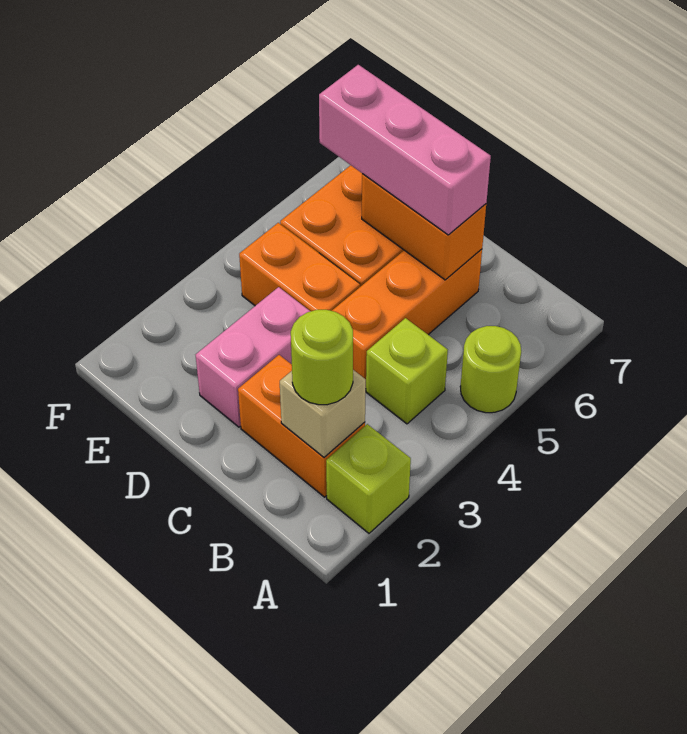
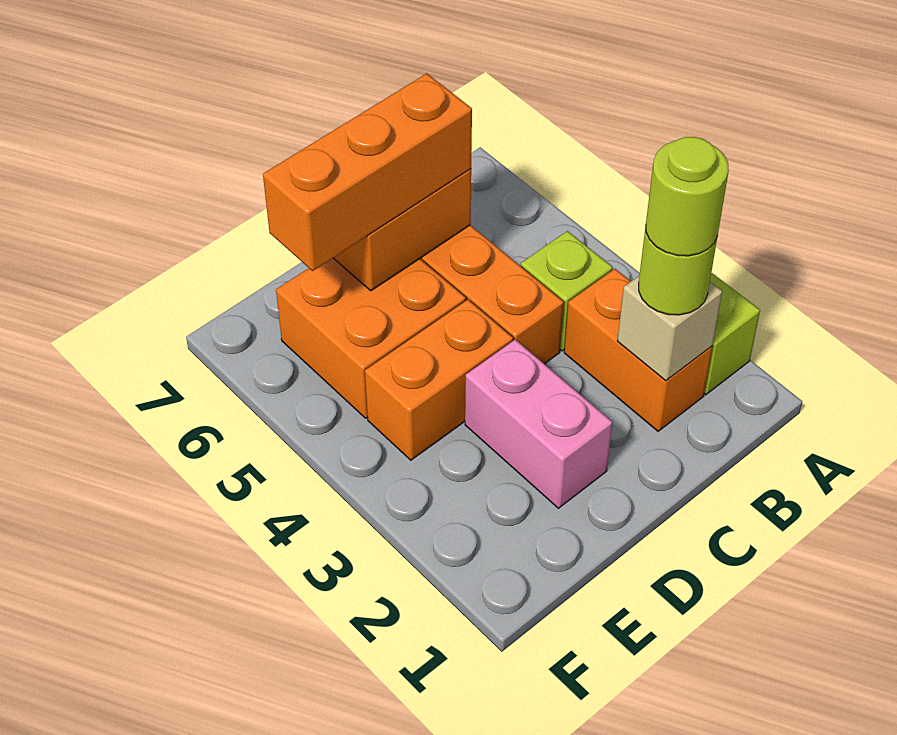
lime round brick A5 level 1 -> lime round brick B2 level 4
orange brick B2:C2 level 1 -> orange brick B2:B3 level 1
pink brick C6:E6 level 3 -> orange brick C6:E6 level 3

